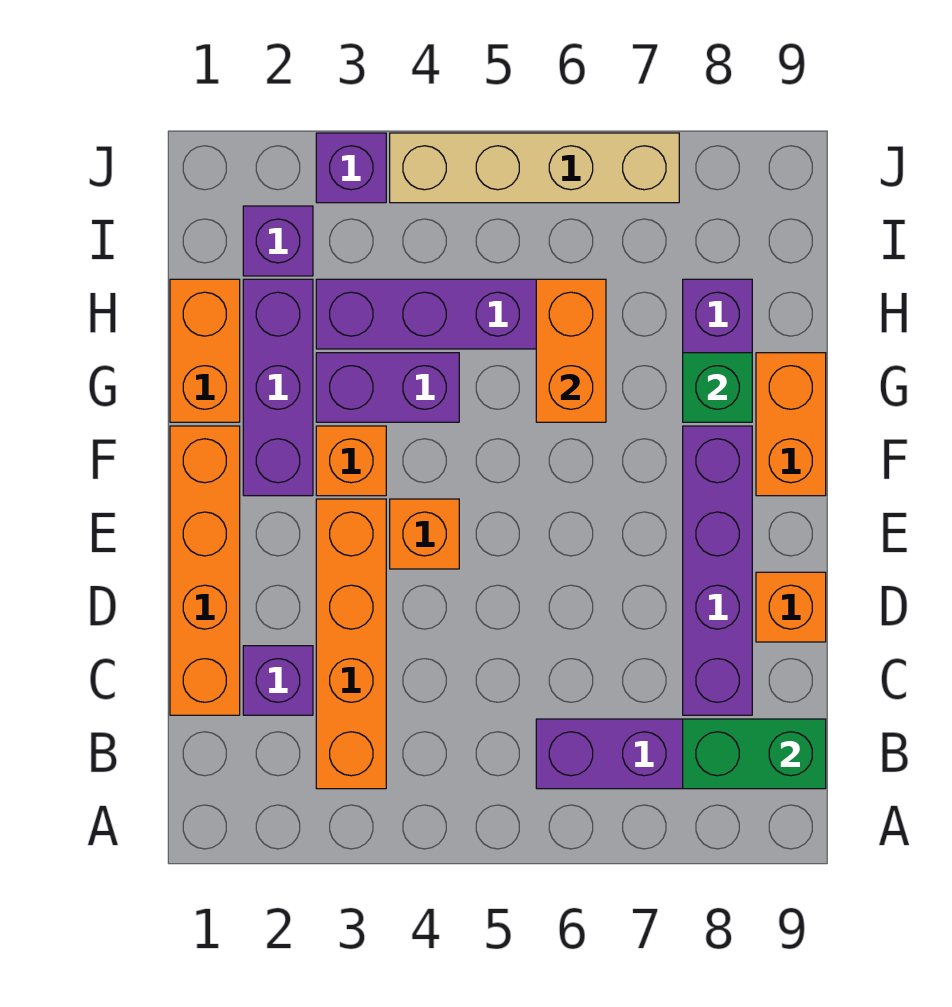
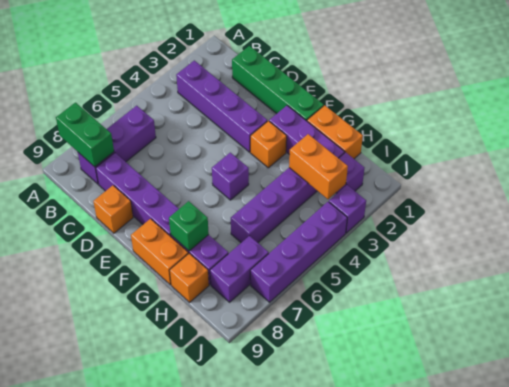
orange brick B3:E3 level 1 -> purple brick B3:E3 level 1
green brick B8:B9 level 2 -> green brick A8:B8 level 2
orange brick C1:F1 level 1 -> green brick C1:F1 level 1
purple brick C2 level 1 -> purple brick F5 level 1
orange brick E4 level 1 -> orange brick H9 level 1
purple brick G3:G4 level 1 -> purple brick I7:I8 level 1
orange brick G6:H6 level 2 -> orange brick H3:I3 level 2
tan brick J4:J7 level 1 -> purple brick J4:J7 level 1

